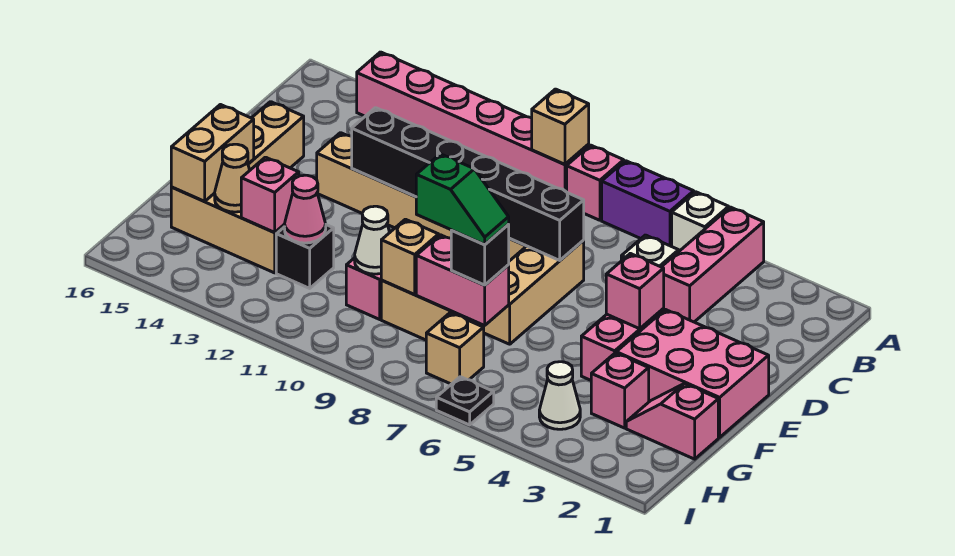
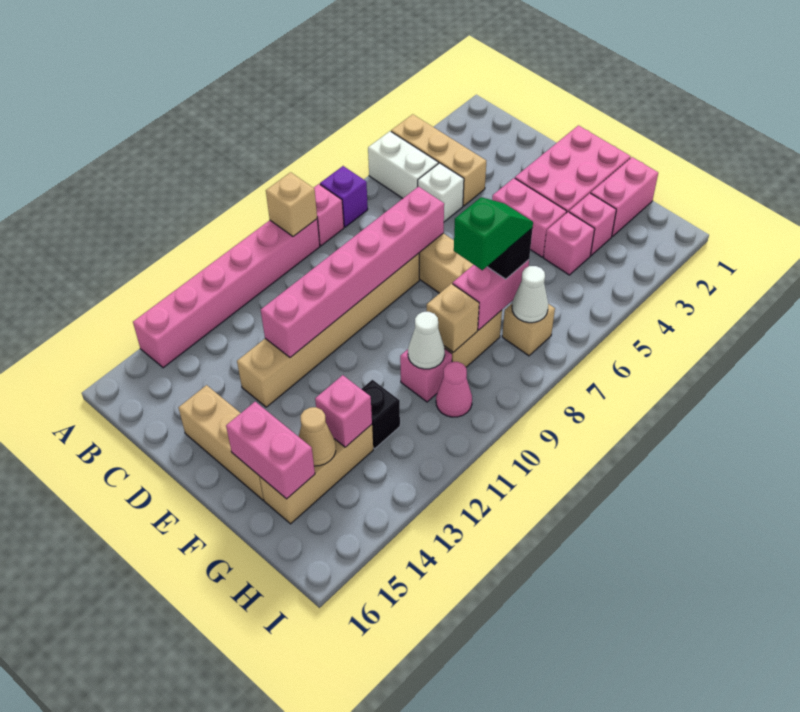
pink brick A4:C4 level 1 -> tan brick A4:C4 level 1
white brick A5 level 1 -> white brick A5:B5 level 1
purple brick A6:A7 level 1 -> purple brick A7 level 1
black brick D7:D12 level 2 -> pink brick D7:D12 level 2
pink brick E4 level 2 -> pink brick G4 level 1
tan brick F15:G15 level 2 -> pink brick F15:G15 level 2
pink slope G1:G2 level 1 top 1 -> pink brick G1:G2 level 1
pink cone G12 level 2 -> pink cone H10 level 1
white cone H4 level 1 -> white cone H7 level 2
black plate I6 level 1 -> none

